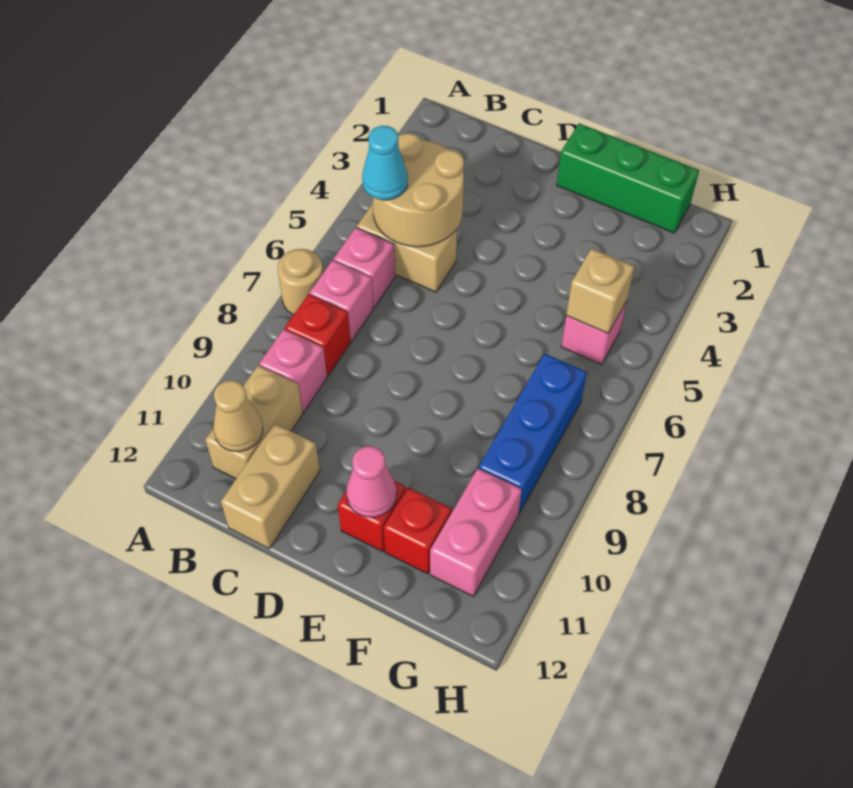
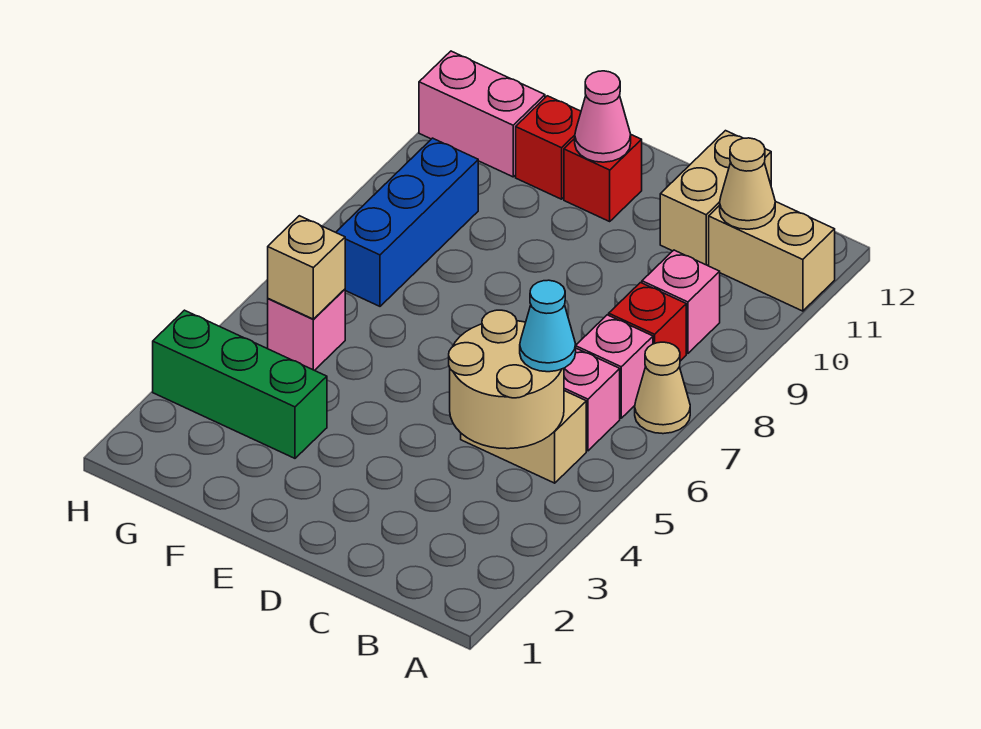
tan round brick A7 level 1 -> tan cone A7 level 1
tan brick B10:B11 level 1 -> tan brick A11:B11 level 1
green brick E1:G1 level 1 -> green brick F3:H3 level 1
pink brick G10:G11 level 1 -> pink brick G11:H11 level 1

